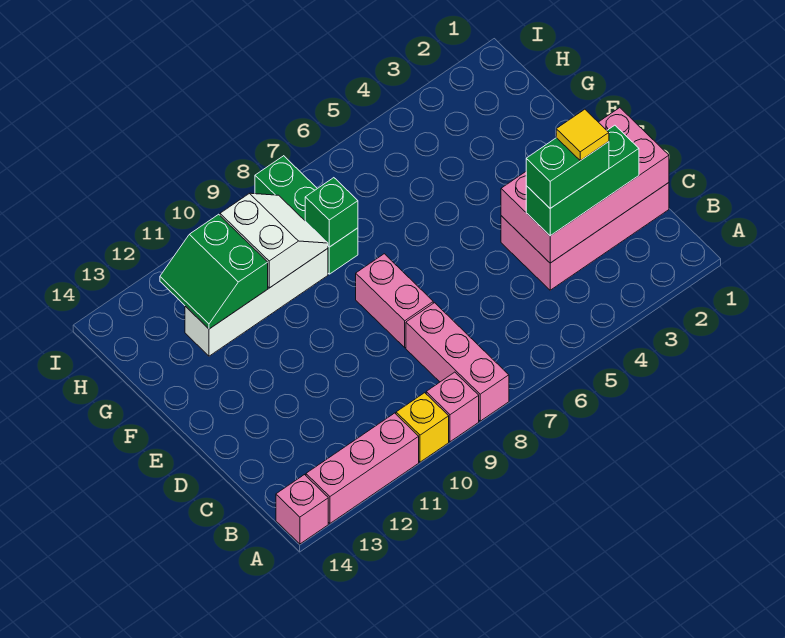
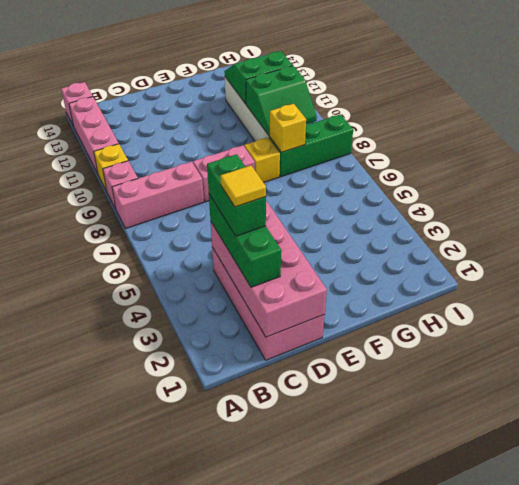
none -> yellow brick F8 level 1
green brick G8 level 2 -> yellow brick G8 level 2
white slope G9:H10 level 2 top 10 -> green slope G9:H10 level 2 top 10

